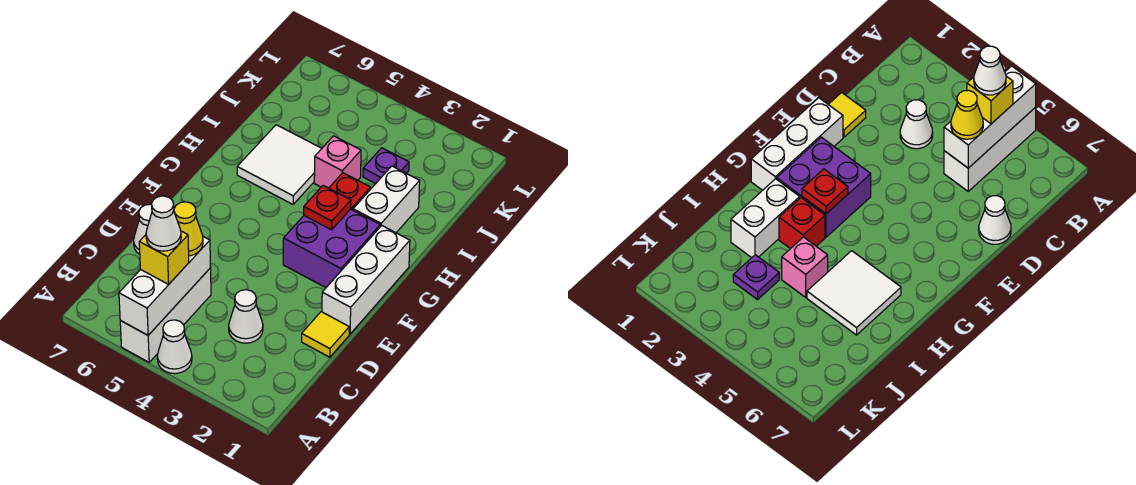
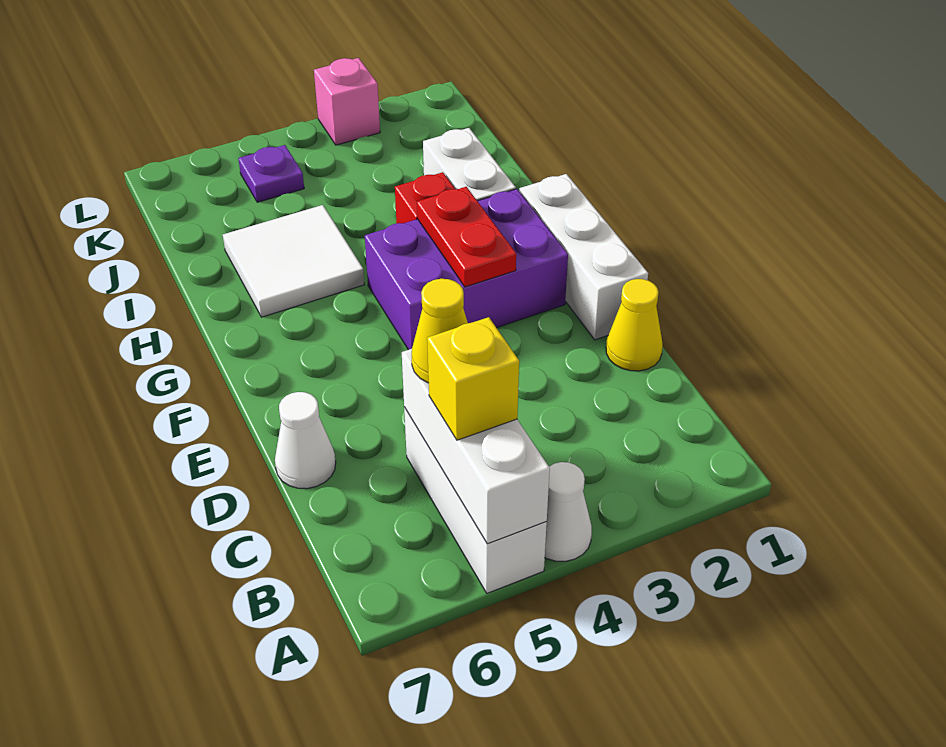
white cone B5 level 4 -> none
white cone C3 level 1 -> none
yellow tile D1 level 1 -> yellow cone D1 level 1
purple brick F2:G3 level 1 -> purple brick F2:G4 level 1
red plate G3 level 2 -> red plate F3:G3 level 2
pink brick I4 level 1 -> pink brick L3 level 1
purple plate J3 level 1 -> purple plate K5 level 1

